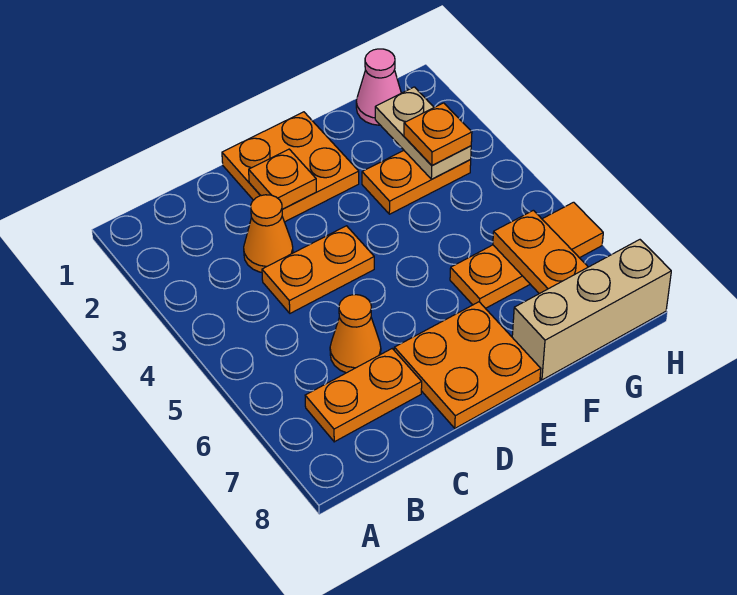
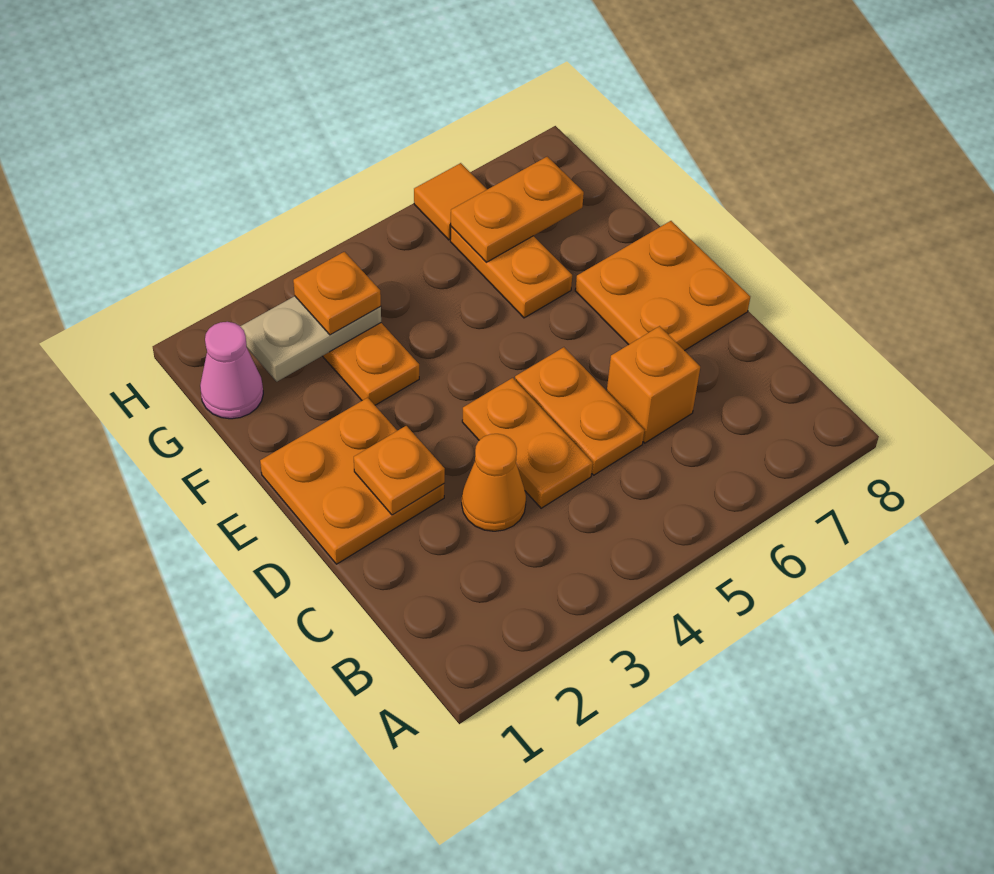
orange plate B7:C7 level 1 -> orange plate C5:D5 level 1
orange cone C6 level 1 -> orange brick C6 level 1
tan brick F8:H8 level 1 -> none

